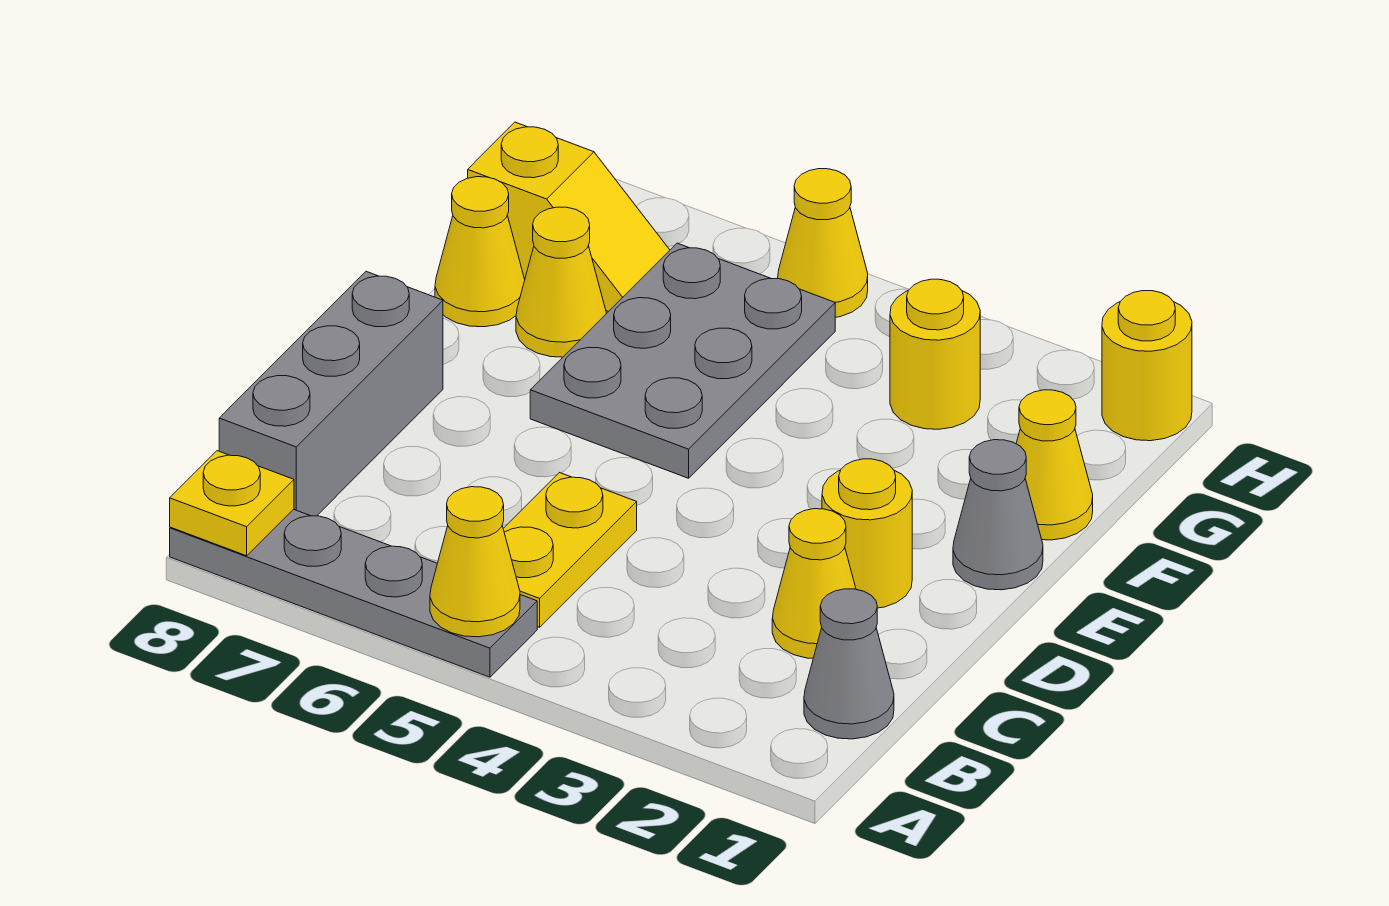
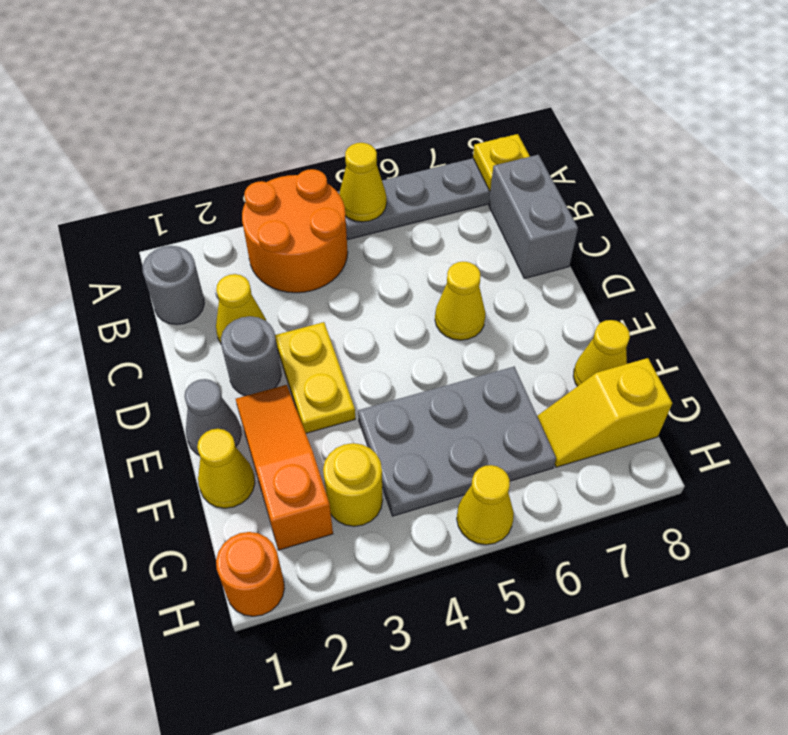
none -> orange round brick A3:B4 level 1
grey cone B1 level 1 -> grey round brick B1 level 1
yellow plate B5:C5 level 1 -> yellow plate D3:E3 level 1
grey brick B8:D8 level 1 -> grey brick B8:C8 level 1
yellow round brick D2 level 1 -> grey round brick D2 level 1
none -> orange slope E2:G2 level 1 top G
grey plate E5:G6 level 1 -> grey plate F4:G6 level 1
yellow cone F7 level 1 -> yellow cone D6 level 1
yellow round brick H1 level 1 -> orange round brick H1 level 1

